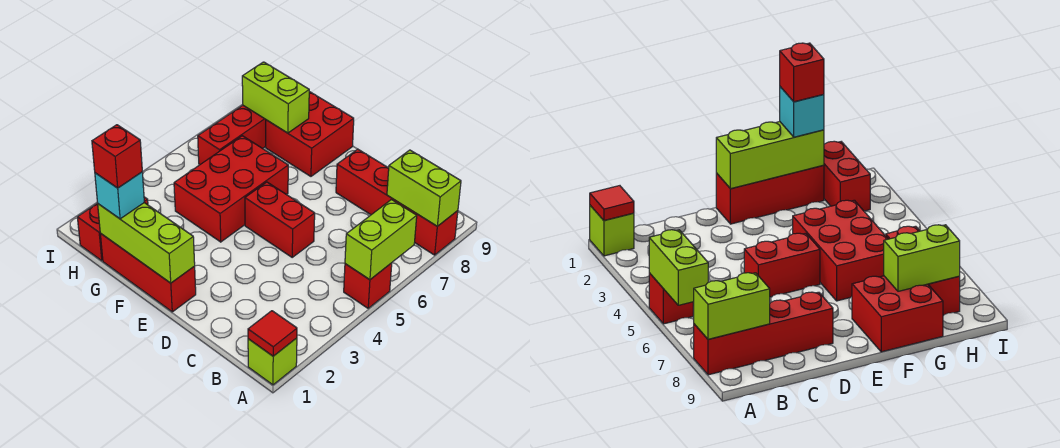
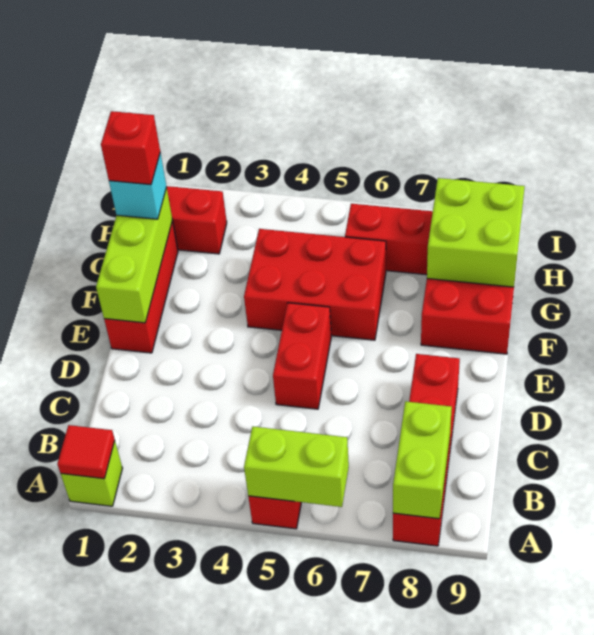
lime brick G8:H8 level 2 -> lime brick G8:H9 level 2

